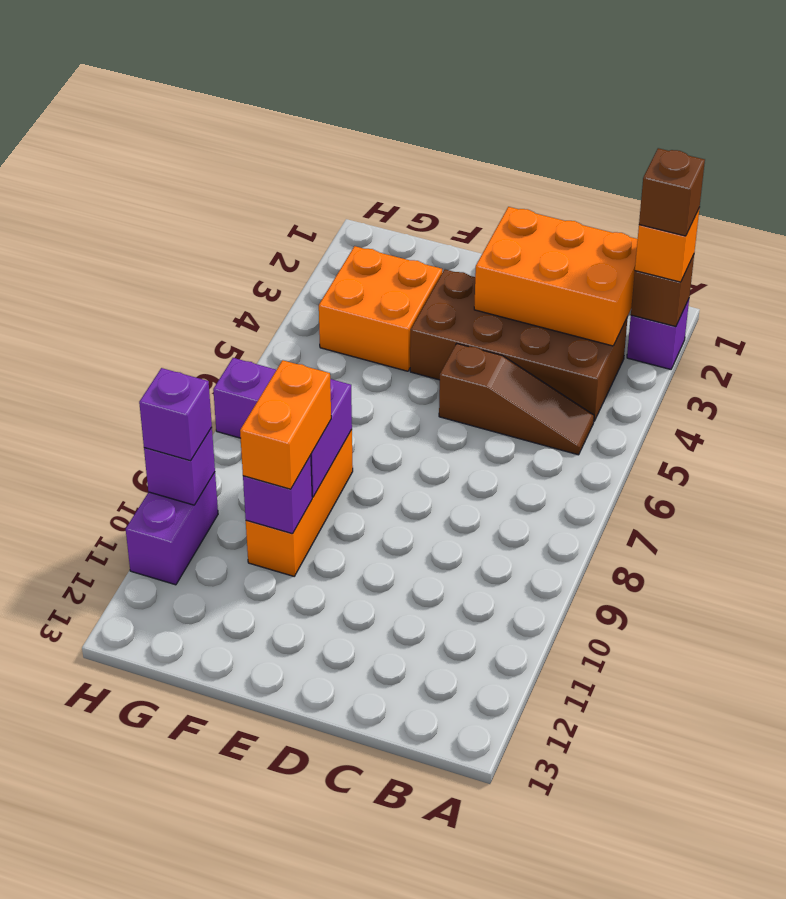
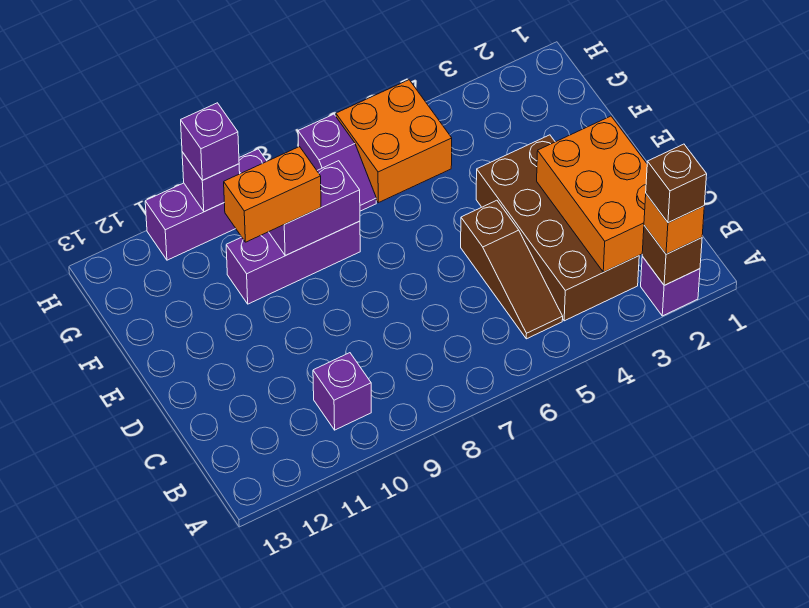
orange brick F3:G4 level 1 -> orange brick G5:H6 level 1
orange brick F8:F10 level 1 -> purple brick F8:F10 level 1
purple brick F10 level 2 -> purple brick B10 level 1
purple brick H10:H11 level 1 -> purple brick H9:H11 level 1

